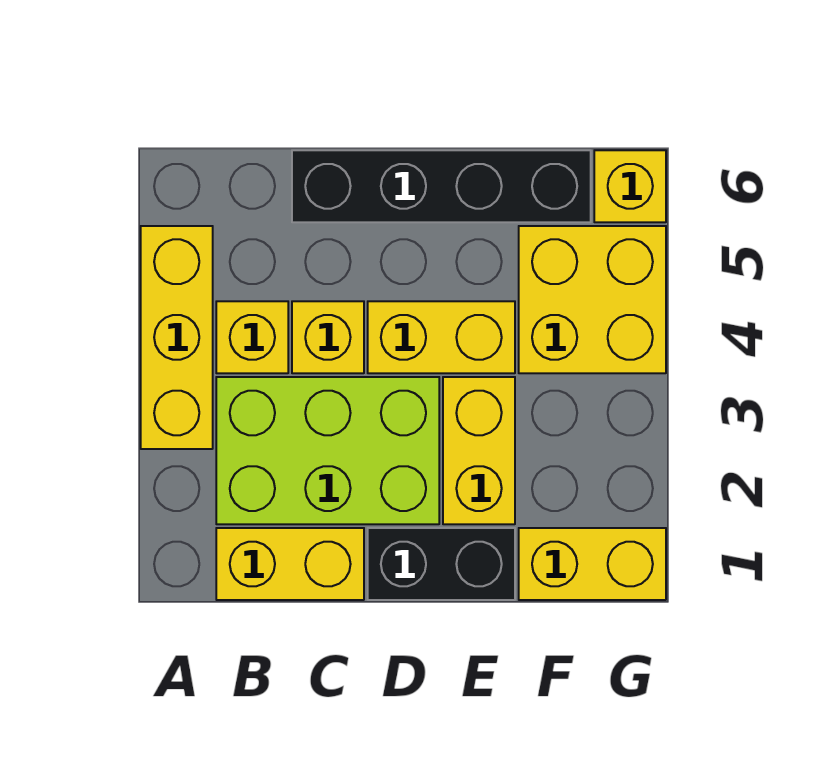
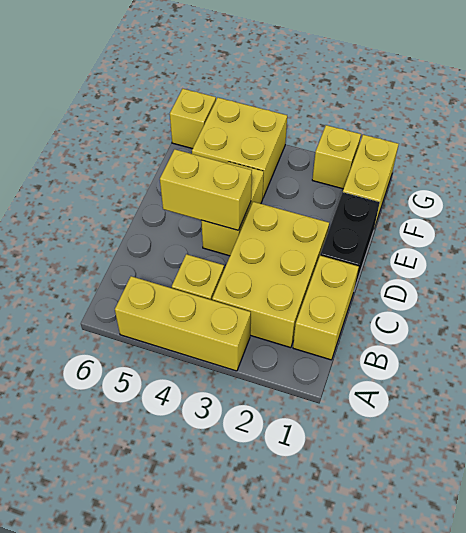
lime brick B2:D3 level 1 -> yellow brick B2:D3 level 1
yellow brick C4 level 1 -> yellow brick G2 level 1
black brick C6:F6 level 1 -> none
yellow brick E2:E3 level 1 -> yellow brick D4:D5 level 2

